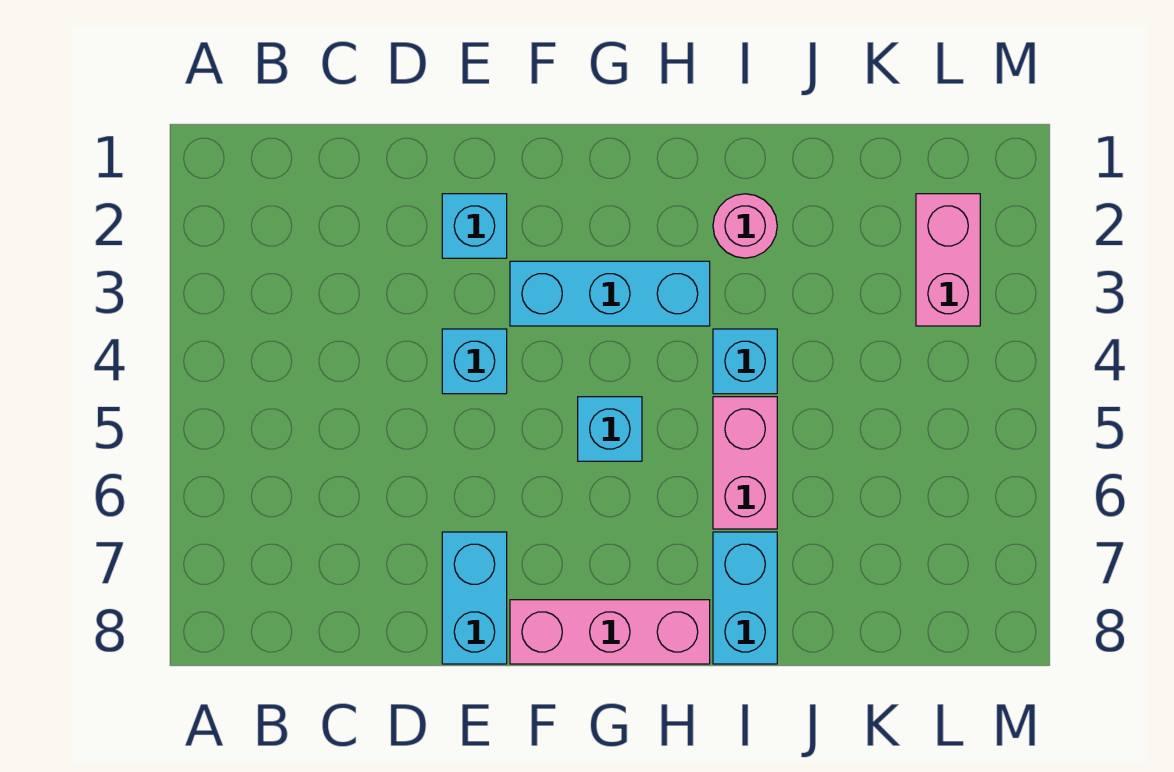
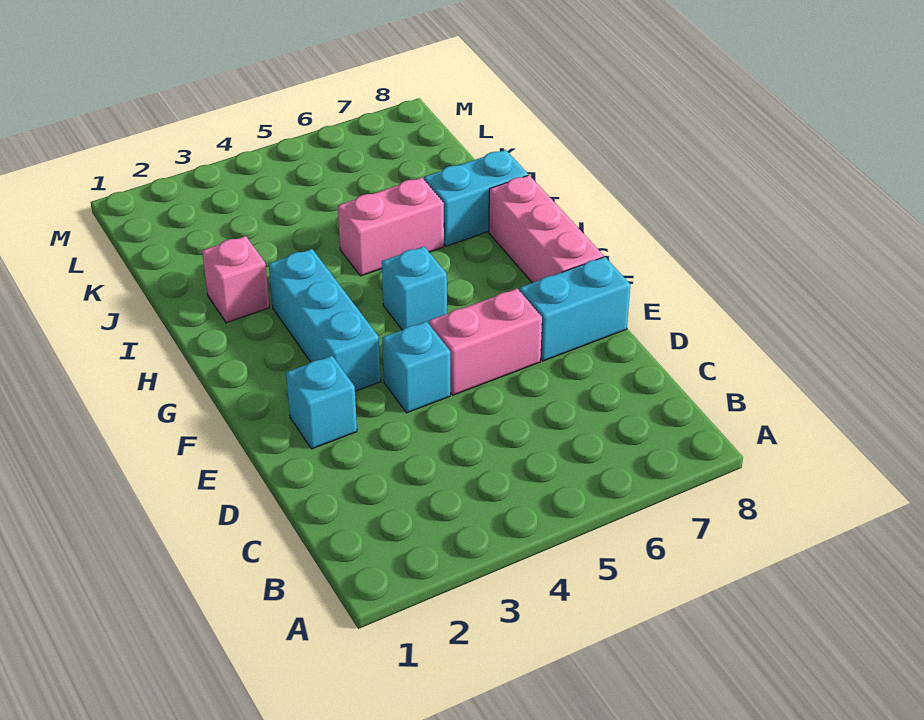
pink round brick I2 level 1 -> pink brick I2 level 1
cyan brick I4 level 1 -> none
pink brick L2:L3 level 1 -> pink brick E5:E6 level 1

